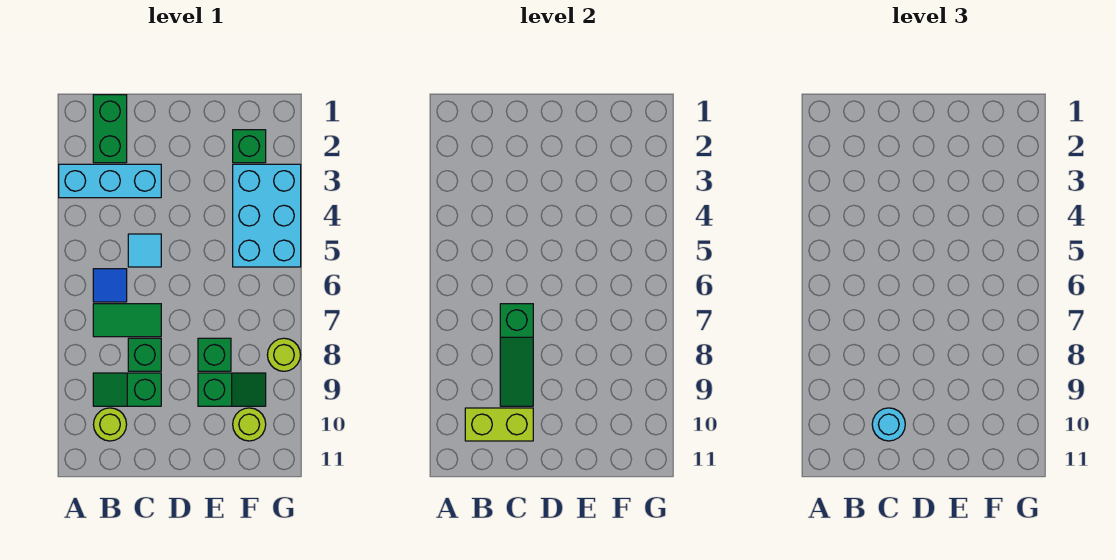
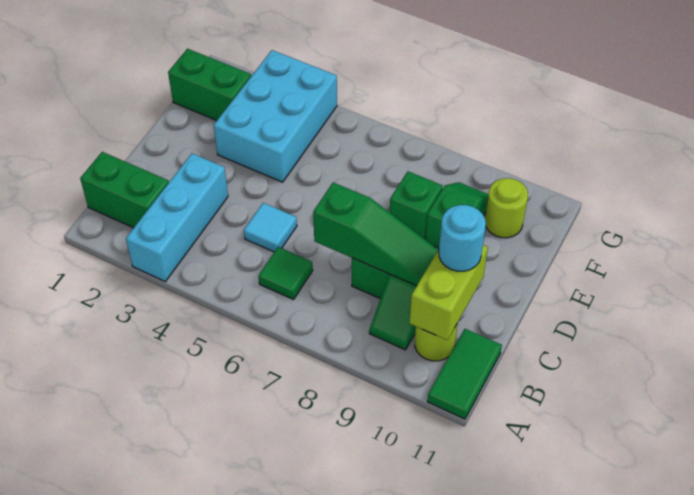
blue tile B6 level 1 -> green tile B6 level 1
green tile B7:C7 level 1 -> green tile A11:B11 level 1
green brick F2 level 1 -> green brick F1:F2 level 1
cyan brick F3:G5 level 1 -> cyan brick E3:G4 level 1
lime round brick G8 level 1 -> none

